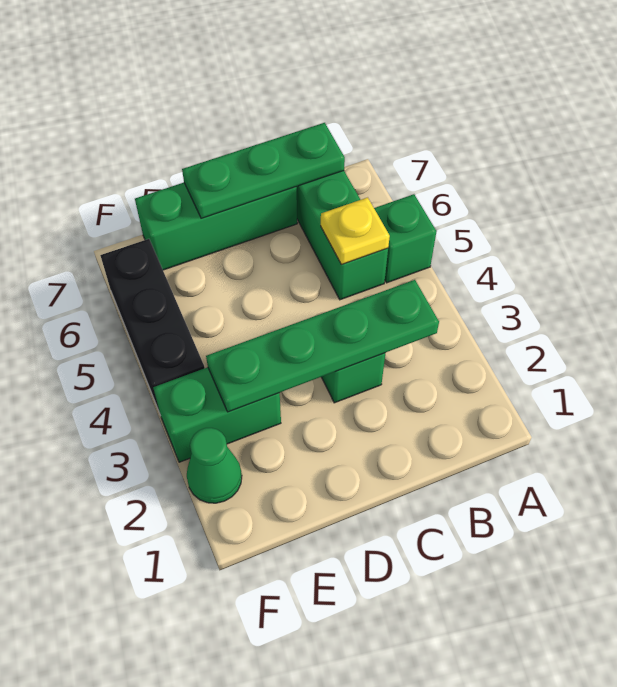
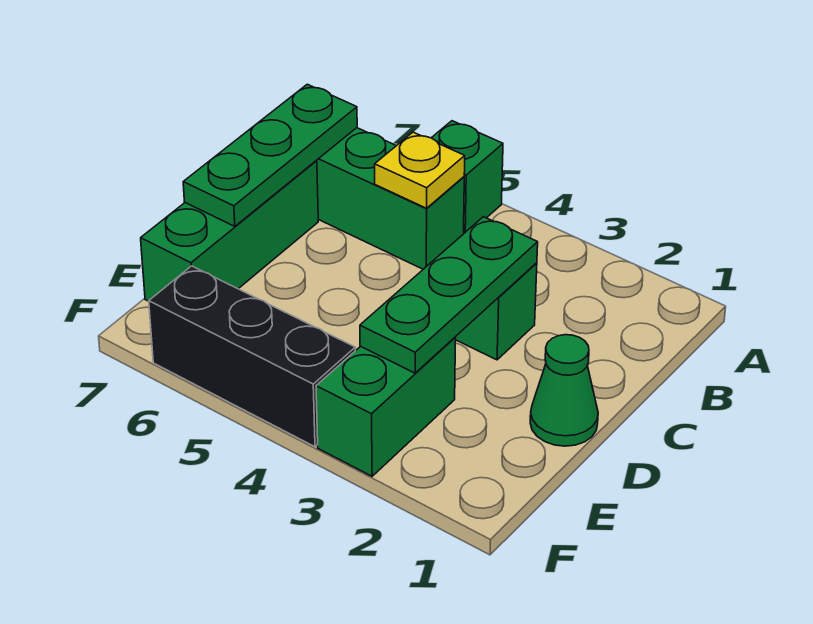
green plate B3:E3 level 2 -> green plate C3:E3 level 2
green cone F2 level 1 -> green cone D1 level 1

